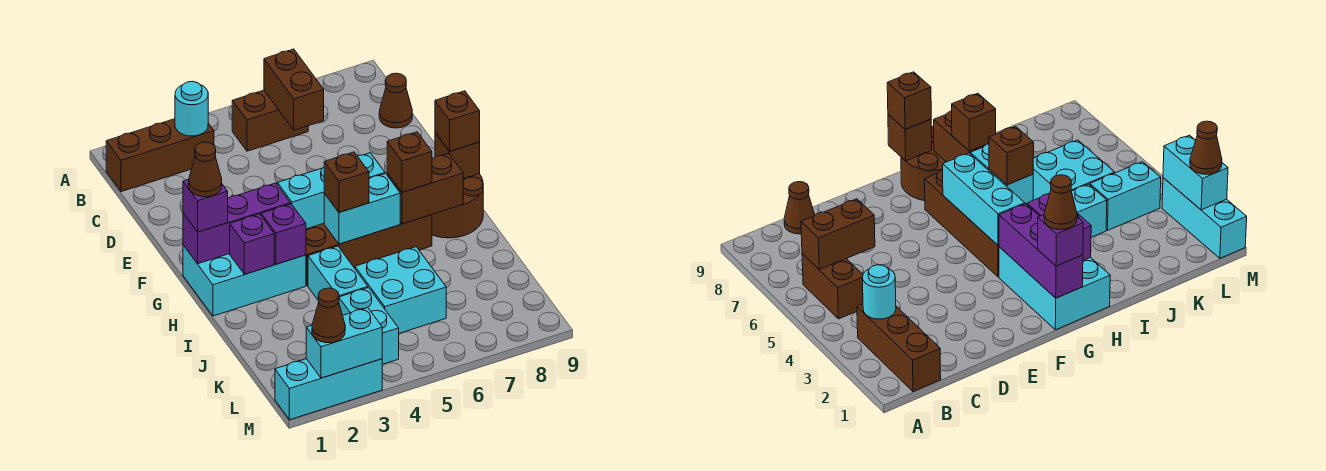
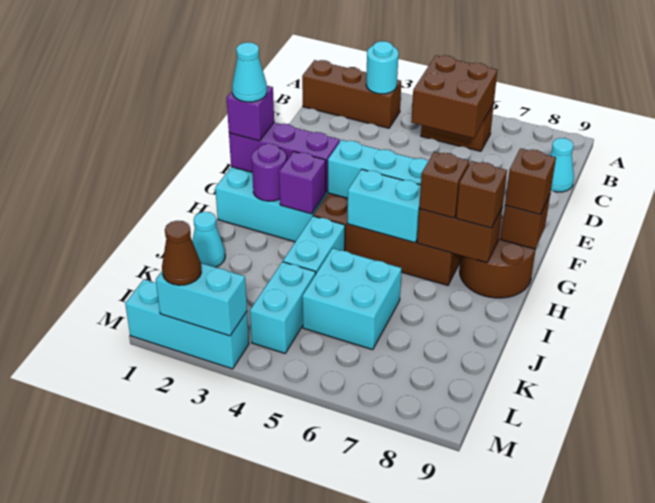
brown brick B6:C6 level 2 -> brown brick B5:C6 level 2
brown cone C9 level 1 -> cyan cone C9 level 1
brown cone G1 level 4 -> cyan cone G1 level 4
purple brick H2 level 2 -> purple round brick H2 level 2
brown brick H5 level 3 -> brown brick H8 level 3
none -> cyan cone J1 level 1

